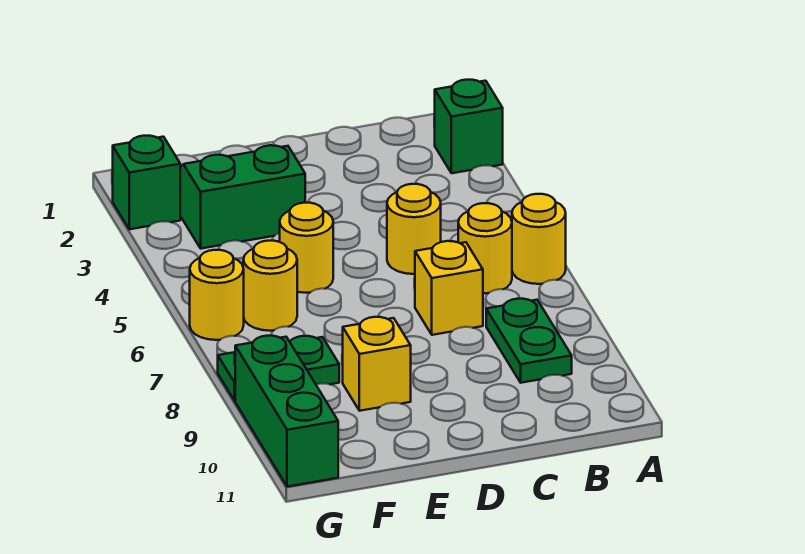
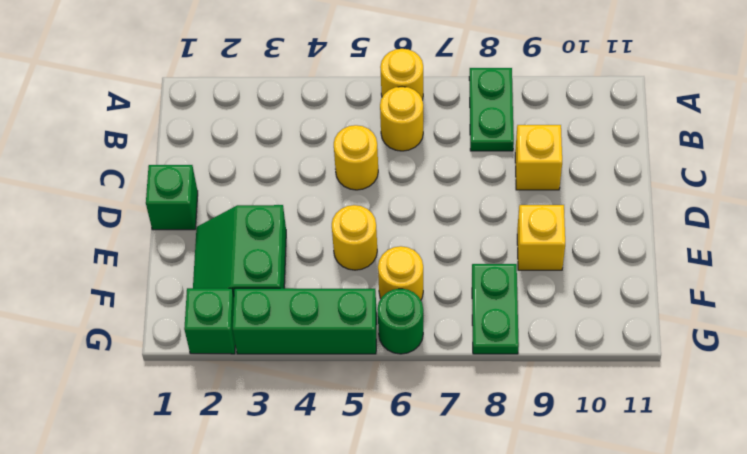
green brick A2 level 1 -> green brick D1 level 1
green plate B8:B9 level 1 -> green plate A8:B8 level 1
yellow brick C7 level 1 -> yellow brick C9 level 1
yellow round brick G6 level 1 -> green round brick G6 level 1
green brick G9:G11 level 1 -> green brick G3:G5 level 1

